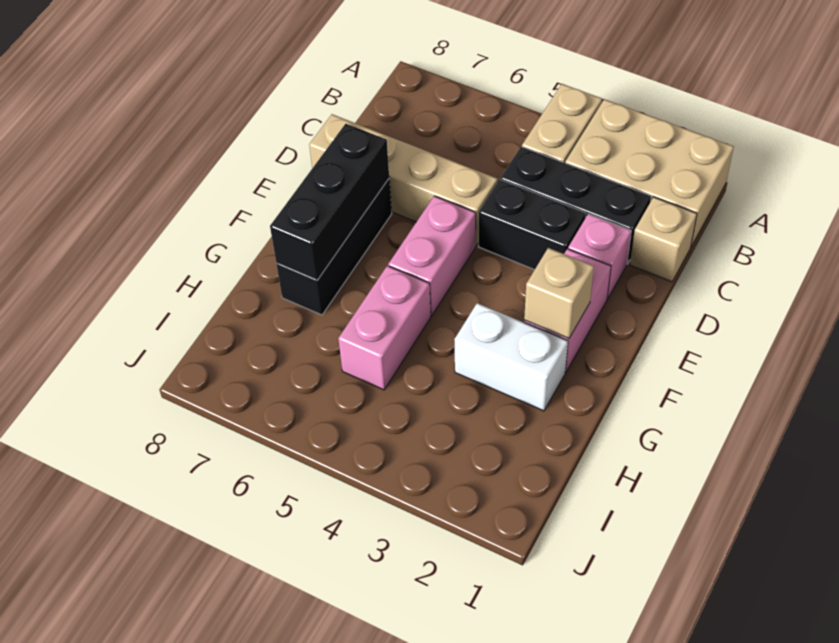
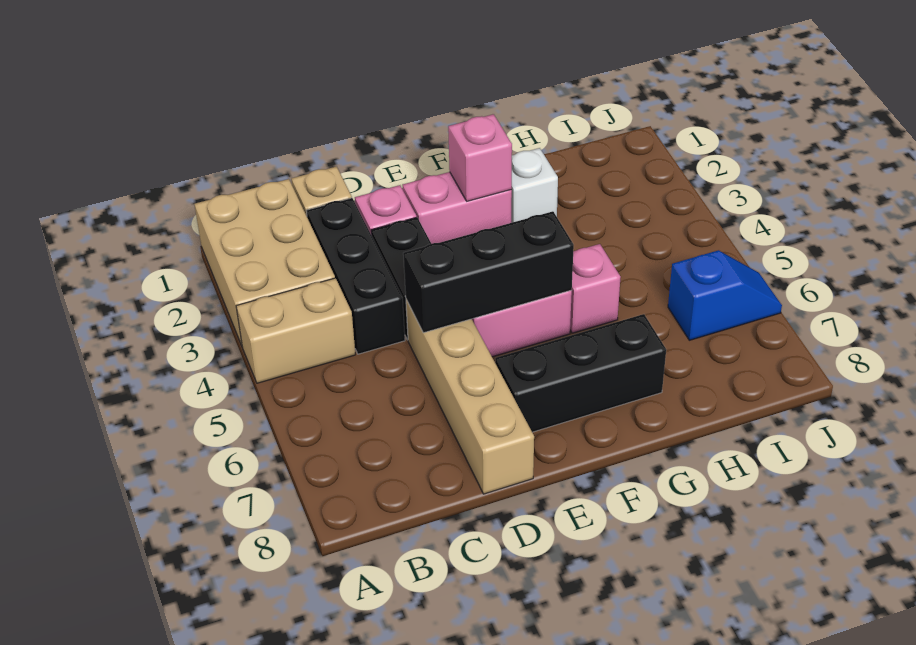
black brick E7:G7 level 2 -> black brick D5:F5 level 2
tan brick F2 level 2 -> pink brick F2 level 2
white brick G2:G3 level 1 -> white brick G2 level 1
pink brick G5:H5 level 1 -> pink brick G5 level 1
none -> blue slope I6:J6 level 1 top I

